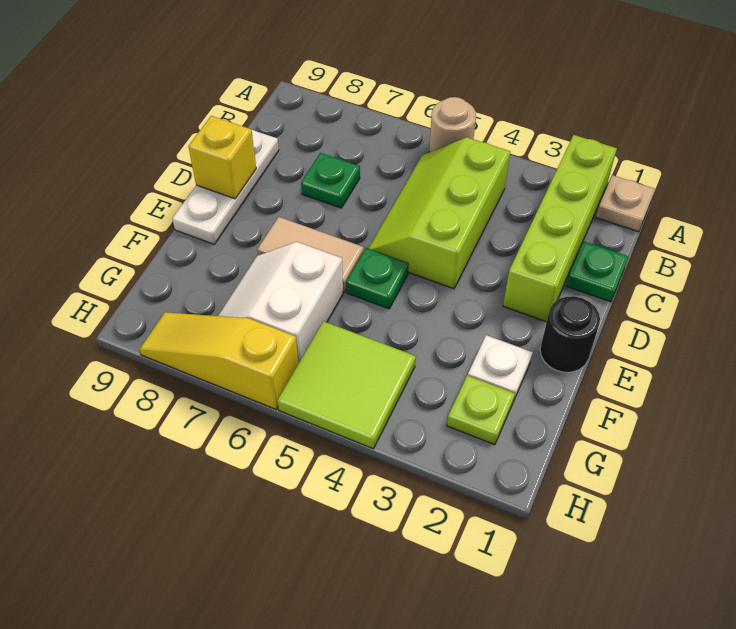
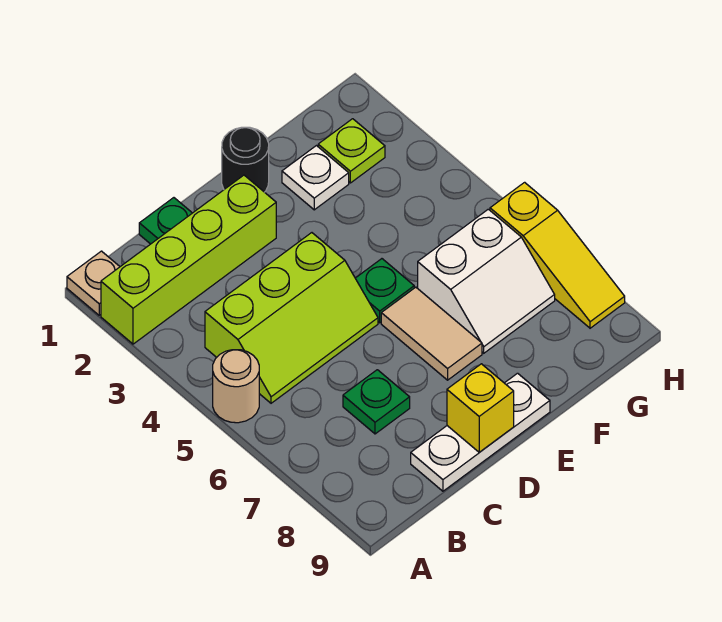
lime tile G4:H5 level 1 -> none

